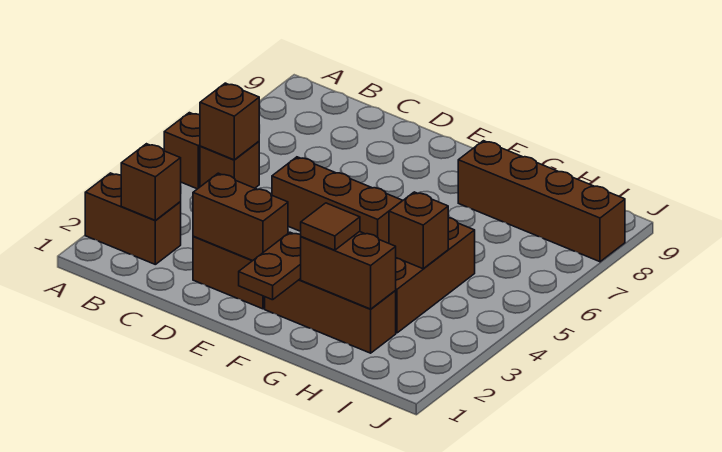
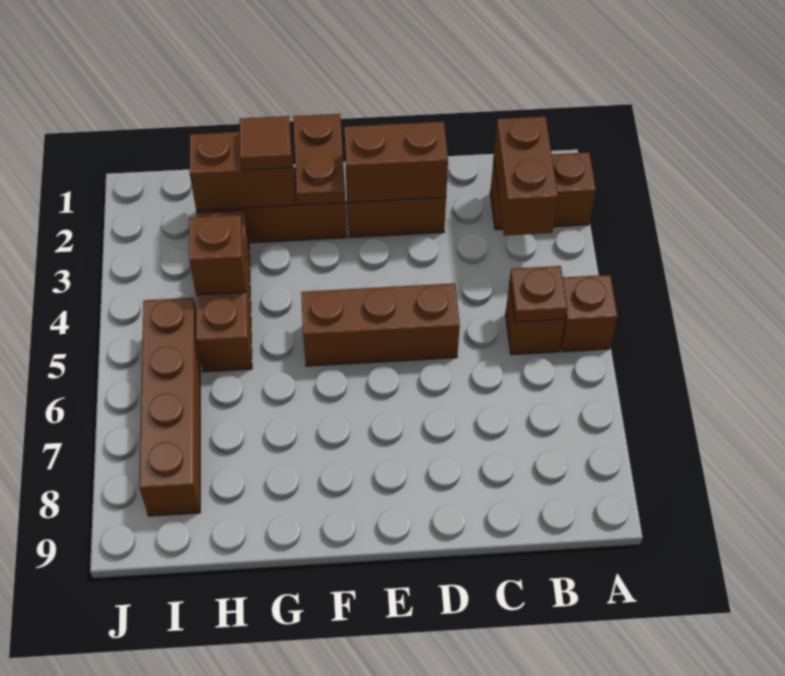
brown brick B2 level 2 -> brown brick B2:B3 level 2
brown brick B5 level 2 -> brown plate B5 level 2
brown brick G8:J8 level 1 -> brown brick I5:I8 level 1

